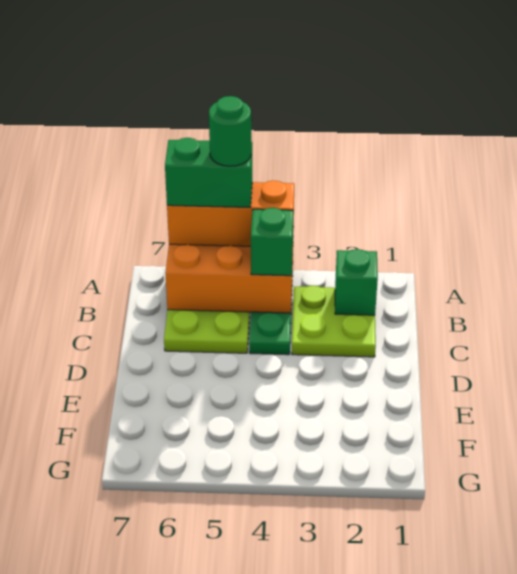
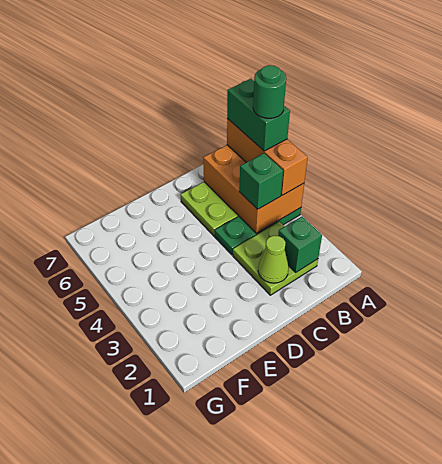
none -> lime cone C2 level 2

